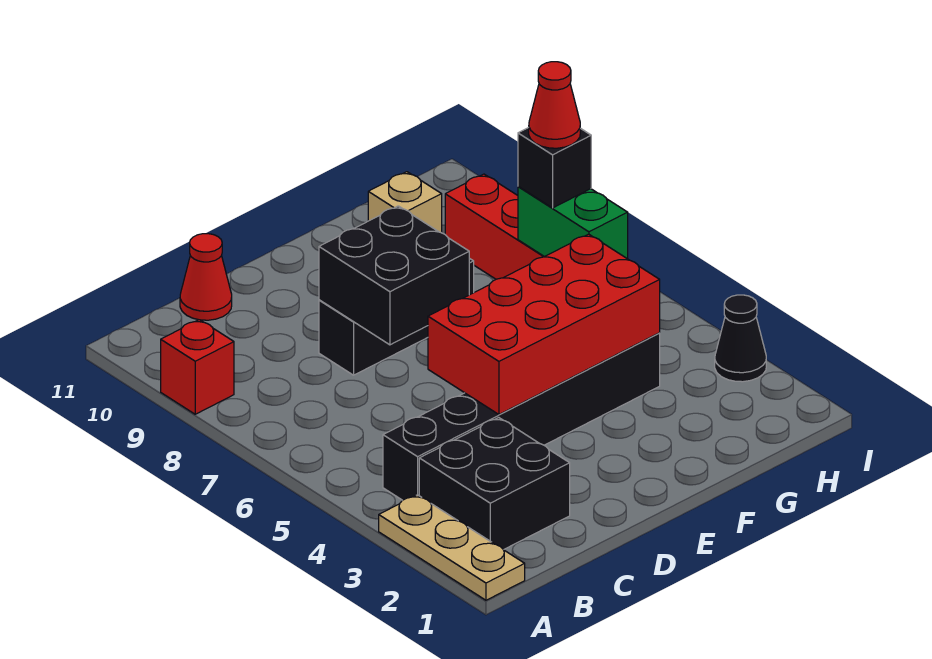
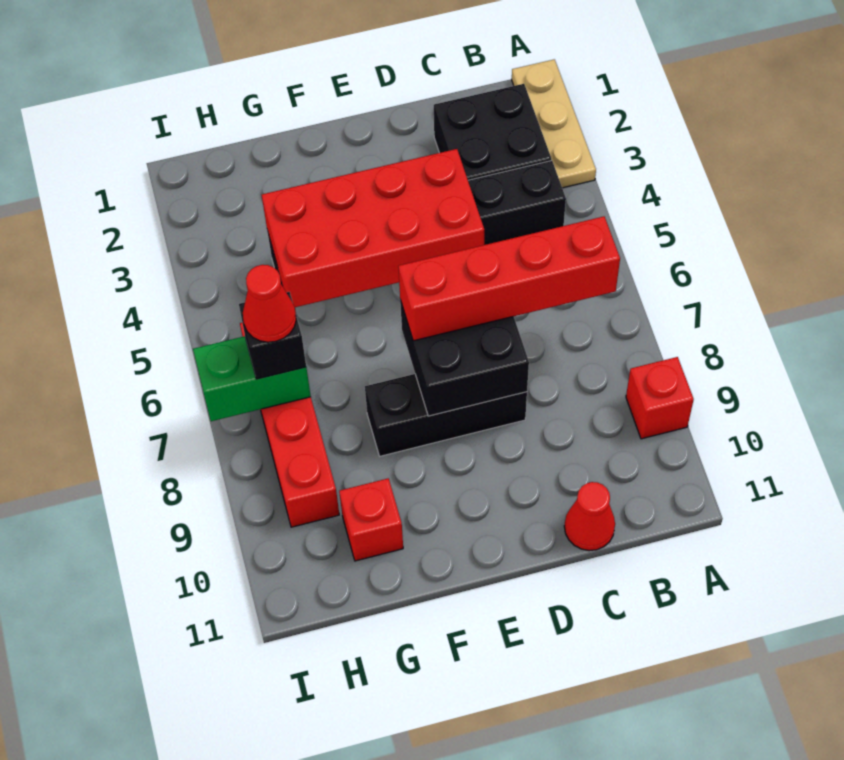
none -> red brick B7:E7 level 3
tan brick G10 level 1 -> red brick G10 level 1
green brick H6:H7 level 2 -> green brick H7:I7 level 2
black cone I3 level 1 -> none

